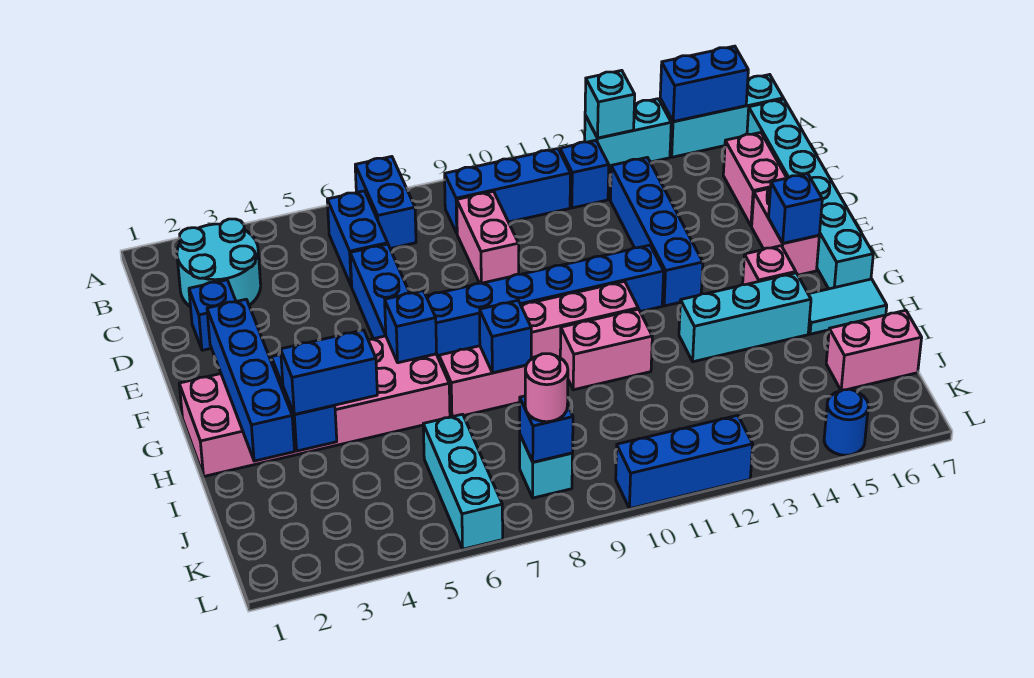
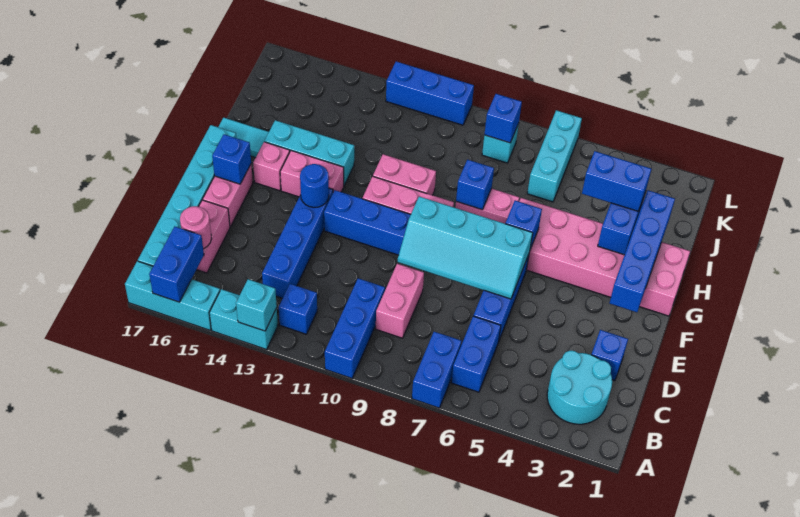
blue brick A15:A16 level 2 -> blue brick A16:B16 level 2
blue brick B9:B11 level 1 -> blue brick A10:C10 level 1
none -> cyan slope E6:F9 level 2 top F
pink brick J16:J17 level 1 -> pink brick G13:G14 level 1
pink round brick K8 level 3 -> pink round brick C16 level 2
blue round brick L15 level 1 -> blue round brick F13 level 2

